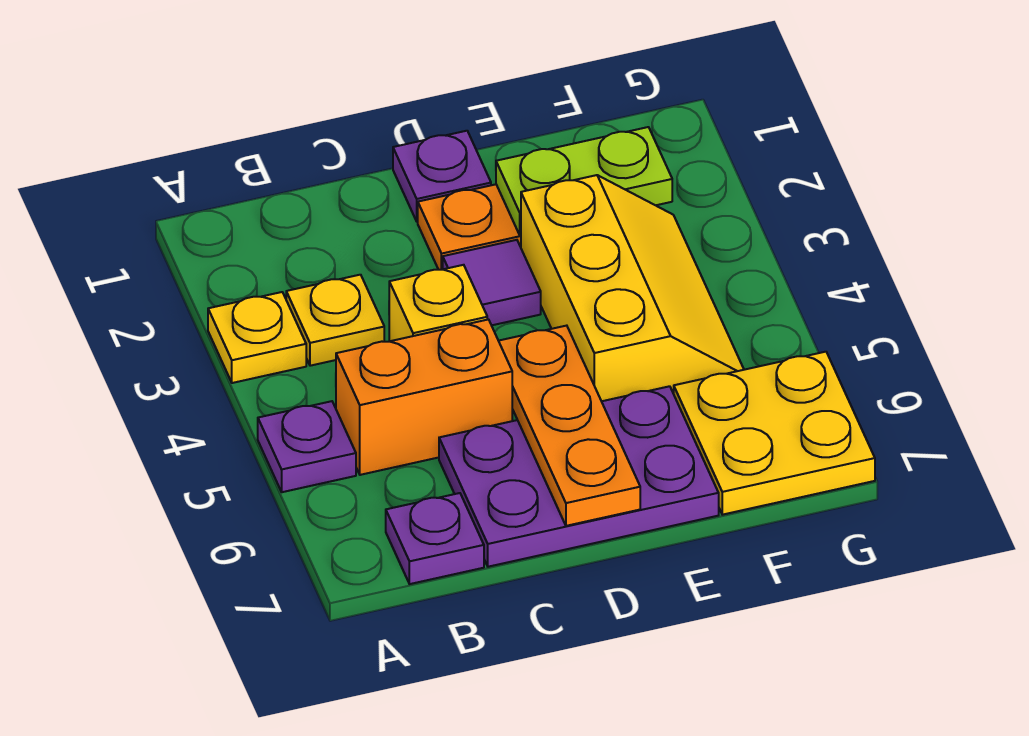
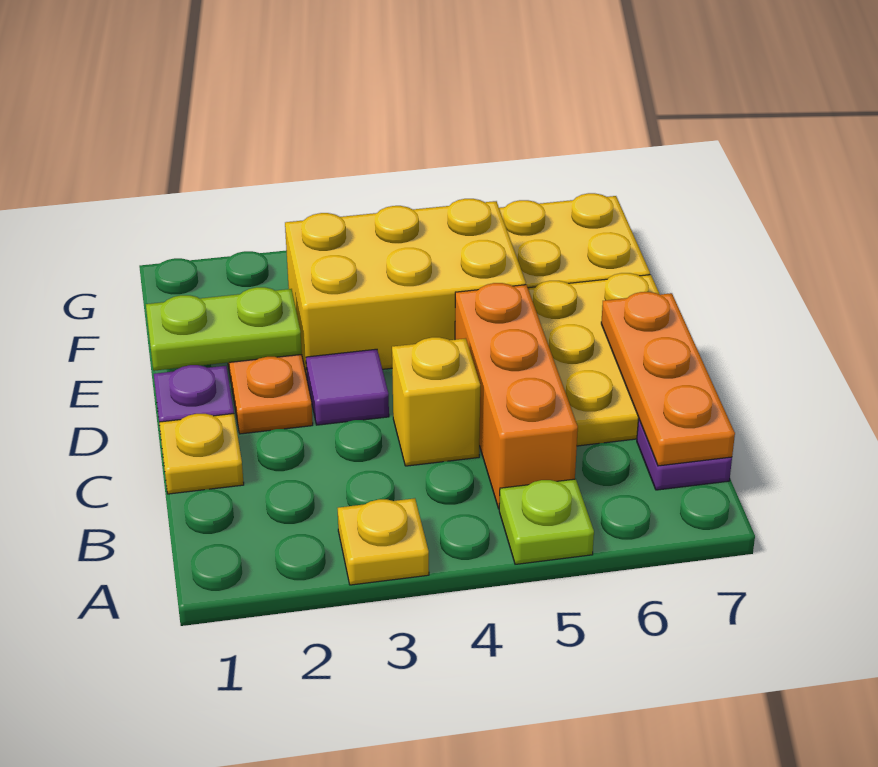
purple plate A5 level 1 -> lime plate A5 level 1
yellow plate B3 level 1 -> yellow plate C1 level 1
orange brick B5:C5 level 1 -> orange brick B5:D5 level 1
purple plate C6:E7 level 1 -> yellow plate C6:E7 level 1
orange plate D5:D7 level 2 -> orange plate B7:D7 level 2
lime plate E2:F2 level 2 -> lime plate E1:E2 level 2
yellow slope E3:F5 level 1 top E -> yellow brick E3:F5 level 1

